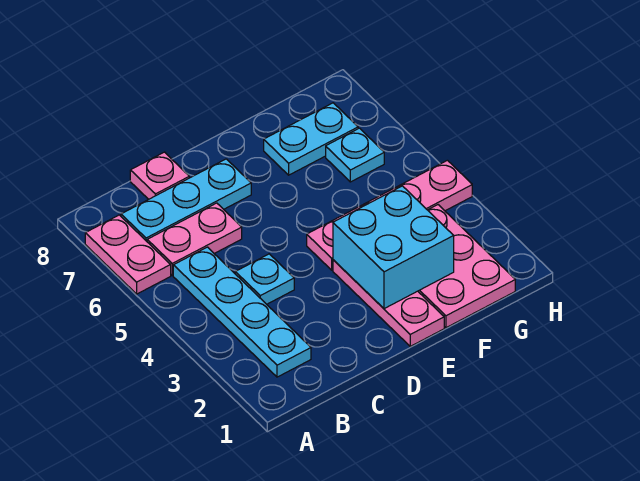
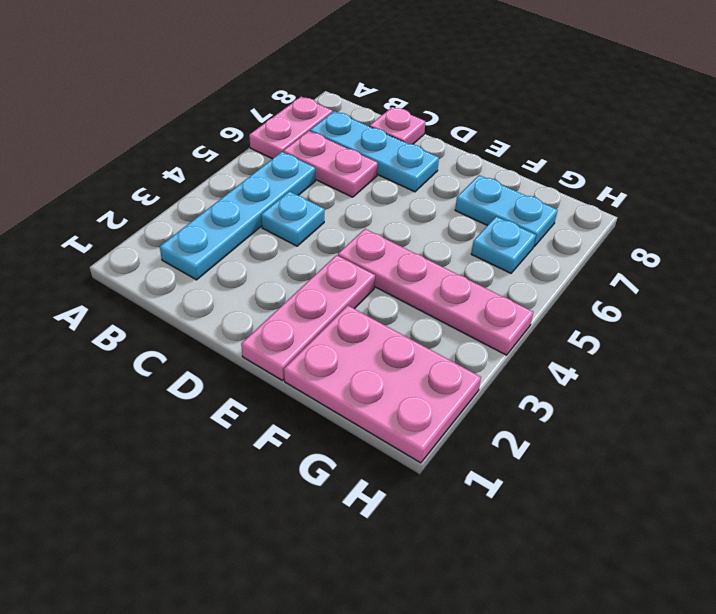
cyan brick E2:F3 level 2 -> none
pink plate F1:G3 level 1 -> pink plate F1:H2 level 1

